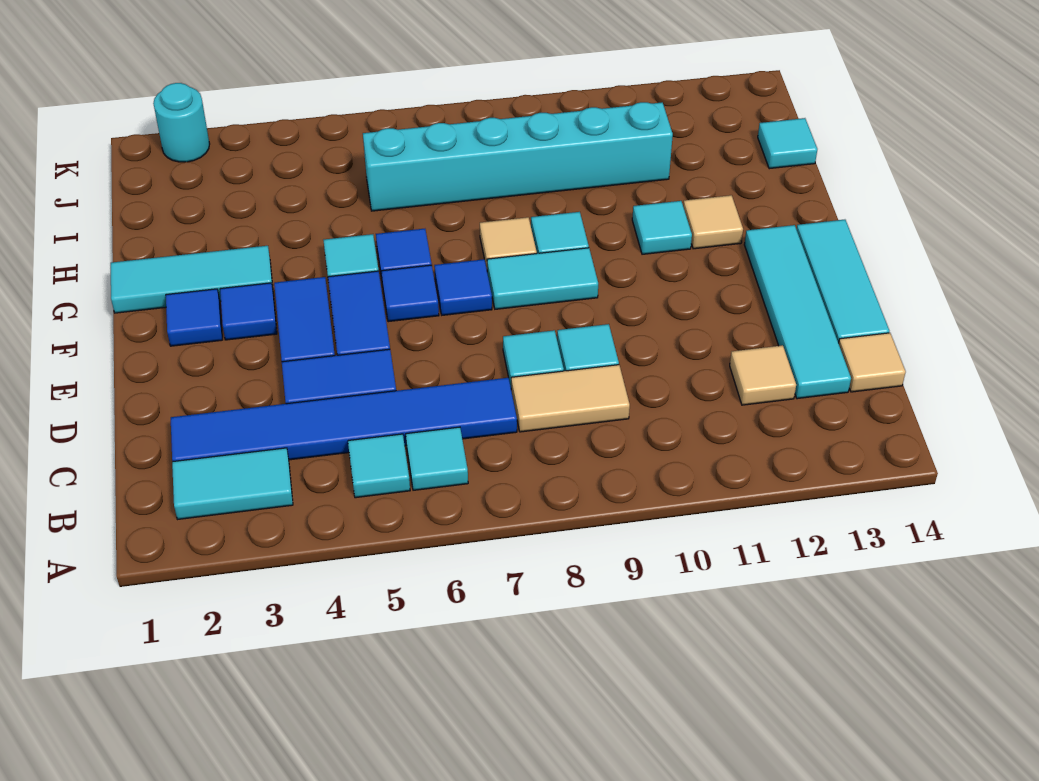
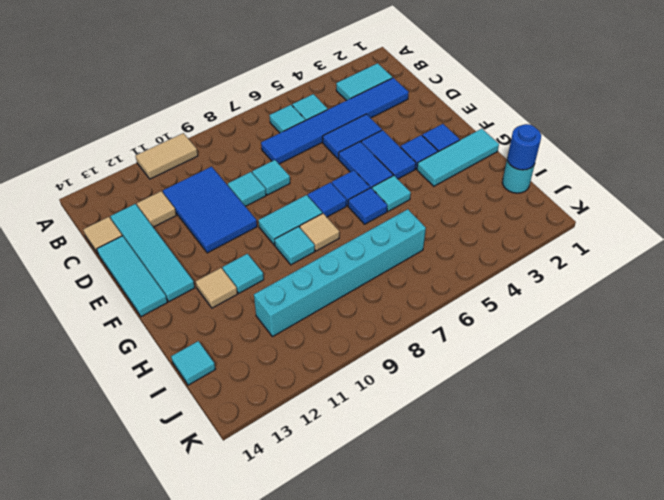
tan tile C8:C9 level 1 -> tan tile A10:A11 level 1
none -> blue tile C10:E11 level 1
none -> blue round brick I1 level 2
cyan round brick K2 level 1 -> cyan round brick I1 level 1

